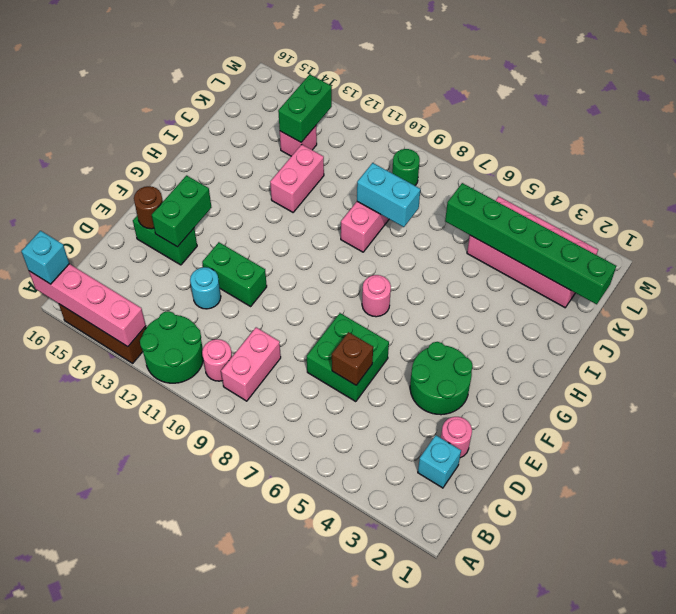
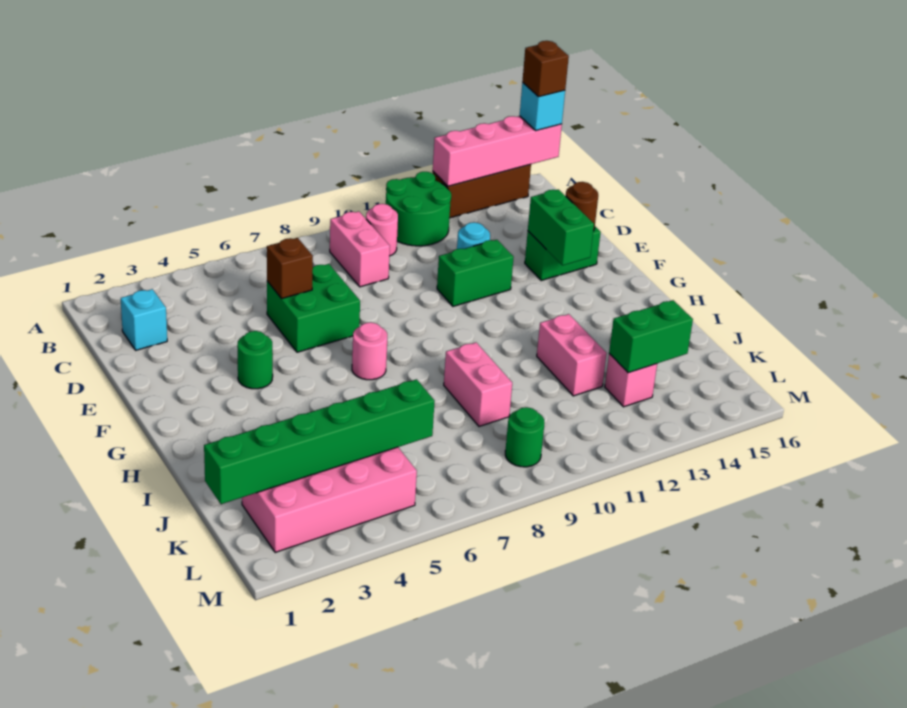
none -> brown brick A16 level 4
pink round brick D2 level 1 -> none
green round brick E3:F4 level 1 -> green round brick F4 level 1
cyan brick J8:J9 level 2 -> none
green brick K13:L13 level 2 -> green brick K13:K14 level 2

